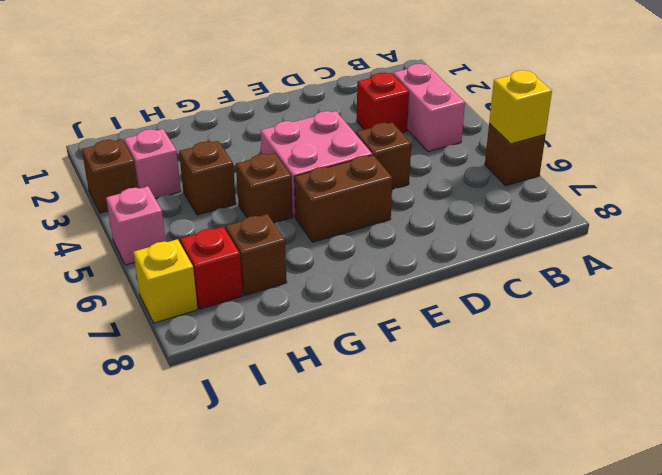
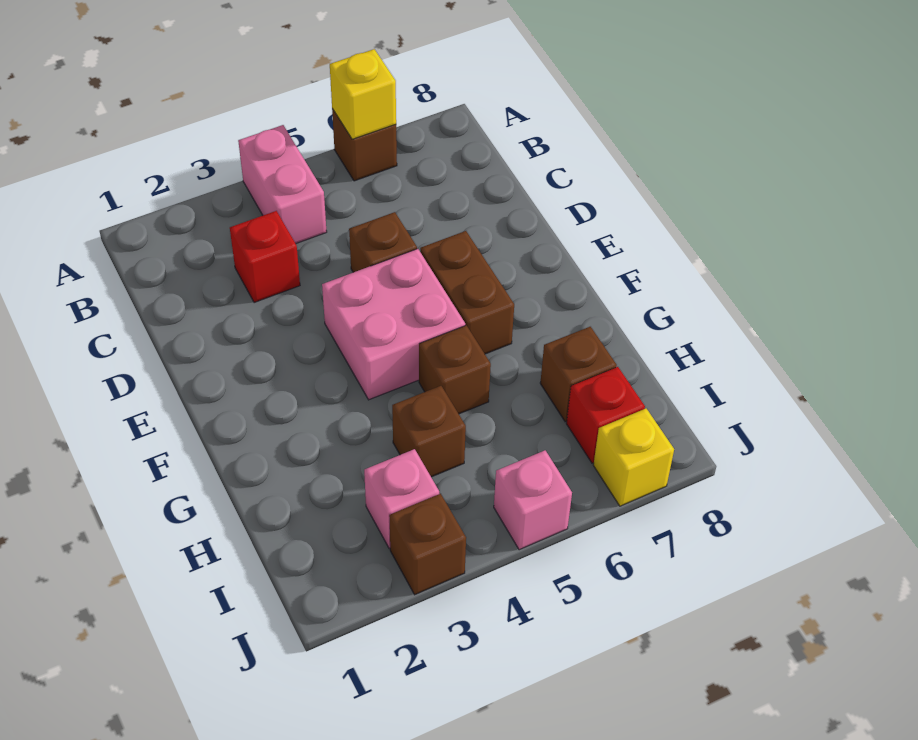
pink brick B3:B4 level 1 -> pink brick A4:B4 level 1

